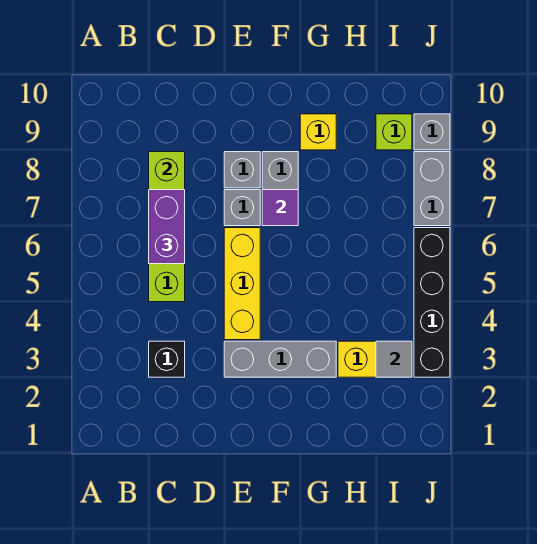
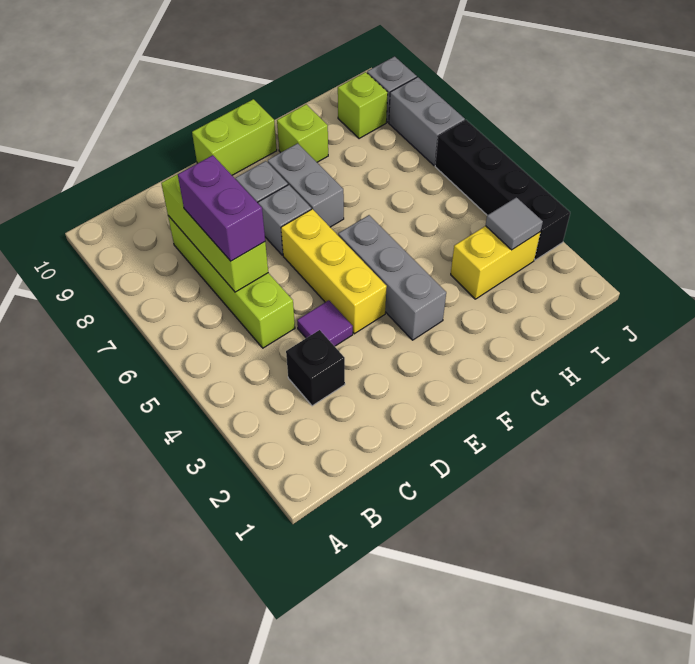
grey brick E3:G3 level 1 -> grey brick F3:F5 level 1
none -> lime brick E10:F10 level 1
purple tile F7 level 2 -> purple tile D4 level 1
yellow brick G9 level 1 -> lime brick G9 level 1

